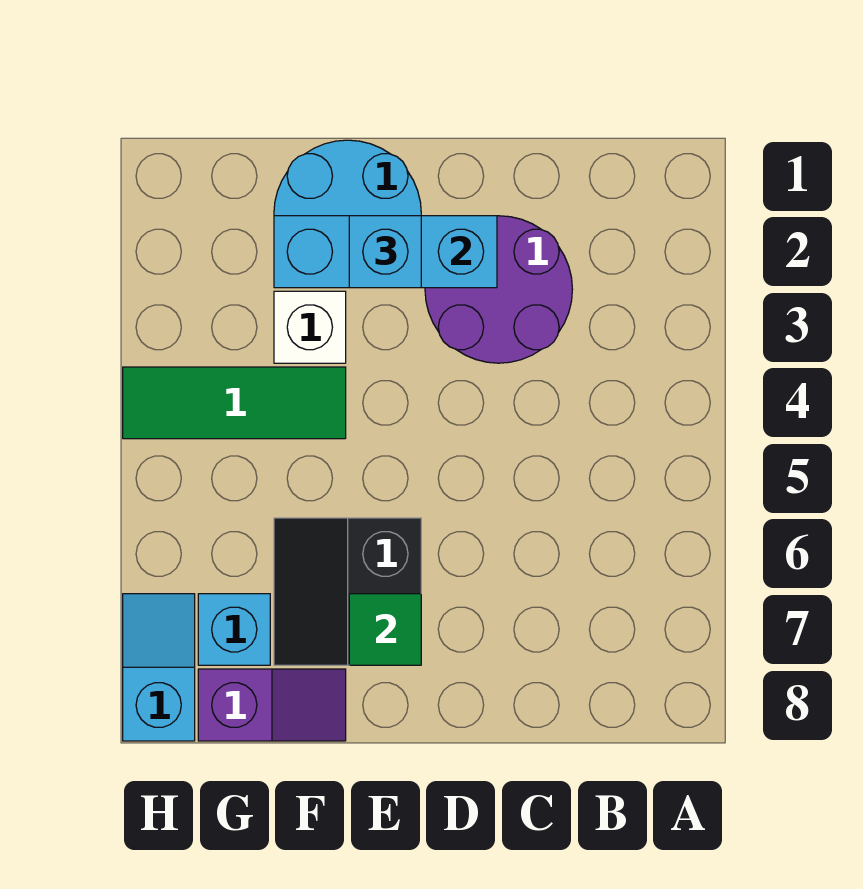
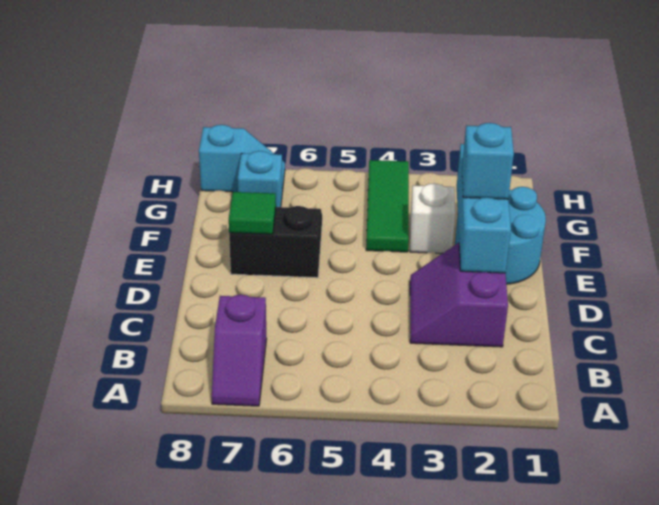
purple round brick C2:D3 level 1 -> purple slope C2:D3 level 1 top 2
purple slope F8:G8 level 1 top G -> purple slope A7:B7 level 1 top B

